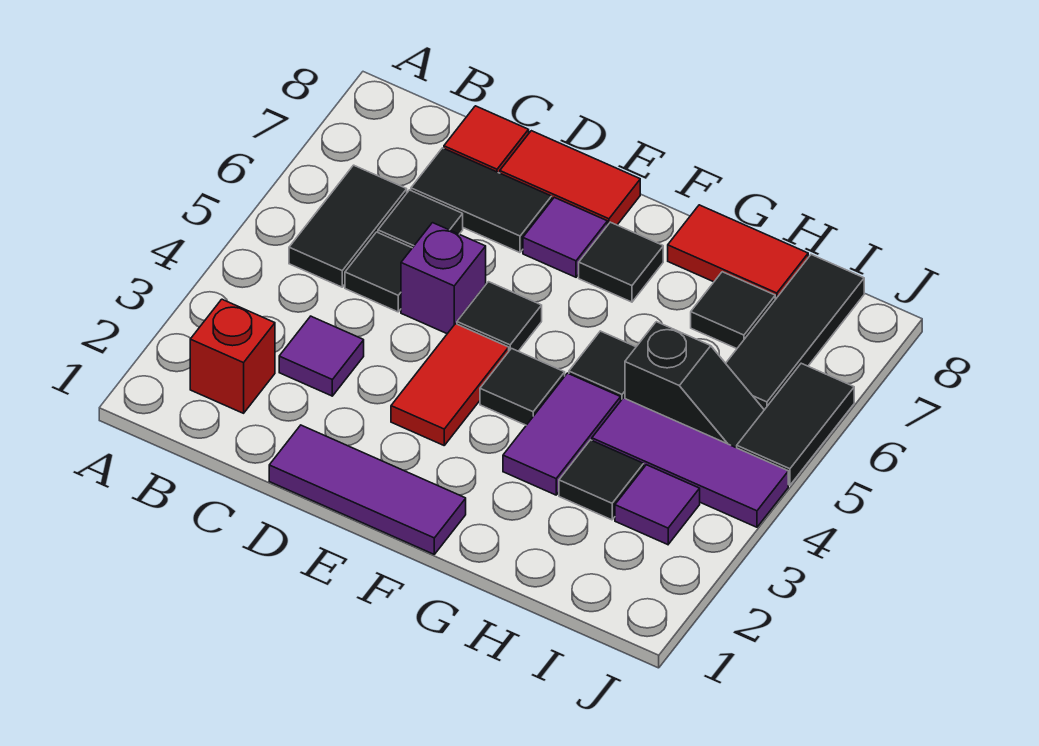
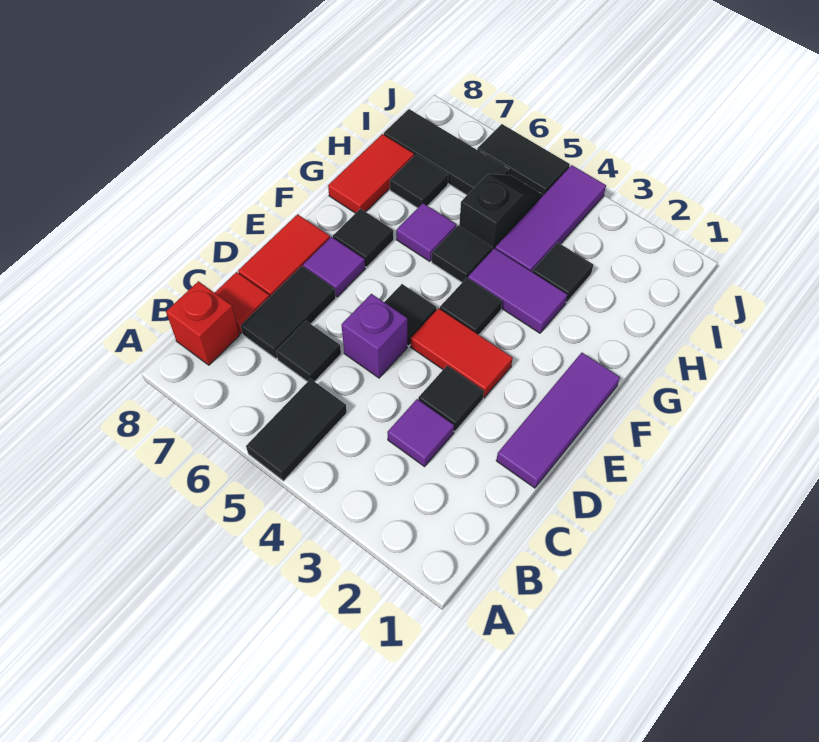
red brick B2 level 1 -> red brick B8 level 1
black tile B5:B6 level 1 -> black tile A5:B5 level 1
black tile C5 level 1 -> black tile D3 level 1
purple tile I3 level 1 -> purple tile G6 level 1

